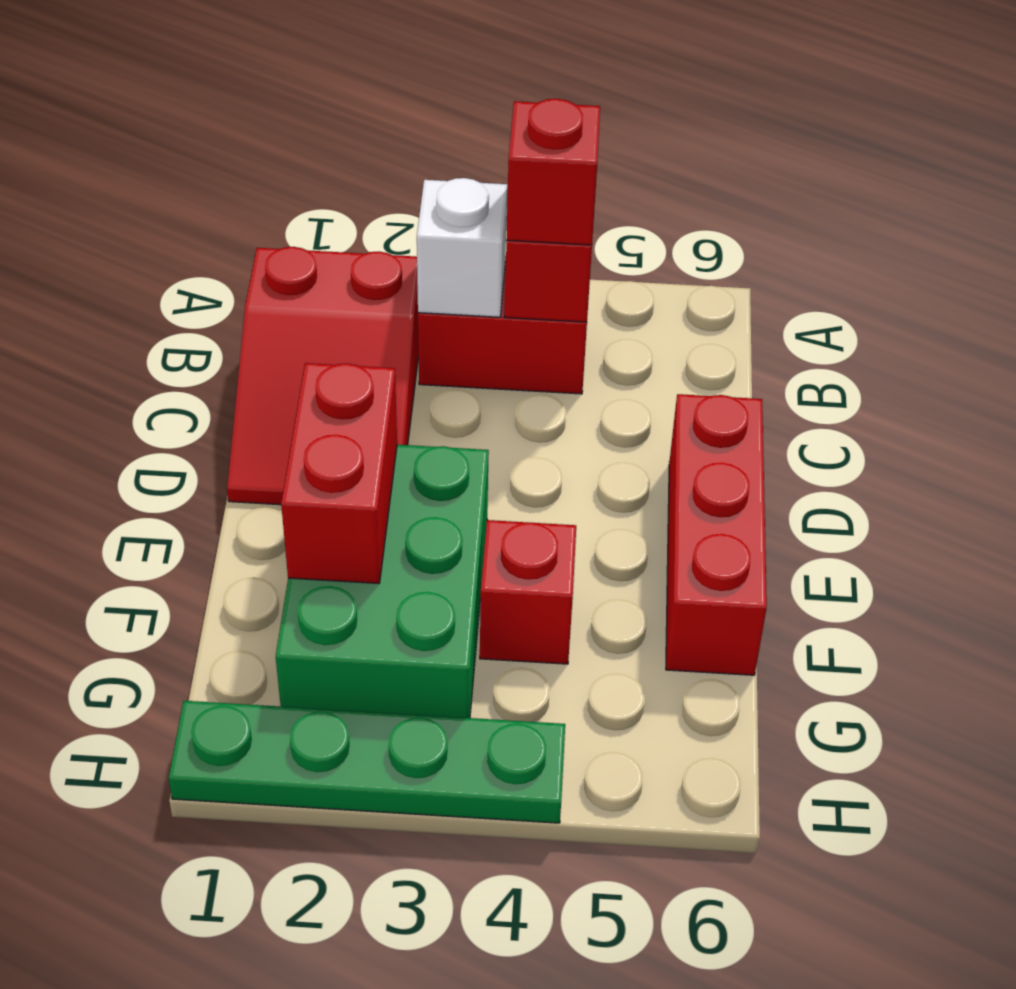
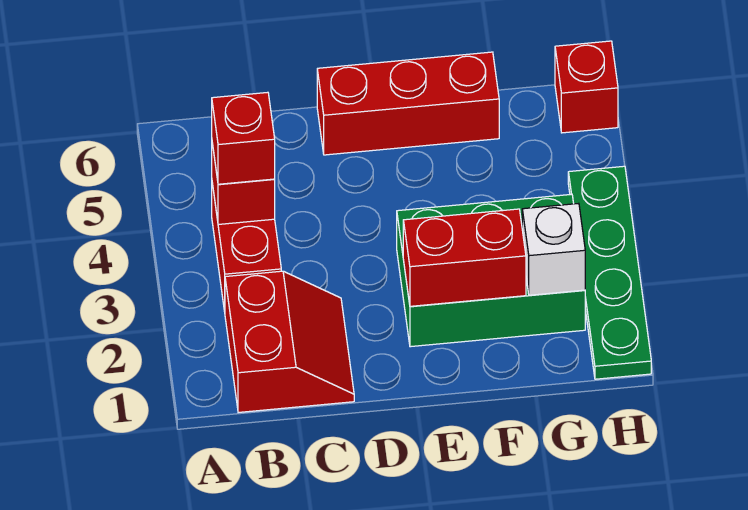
red slope B1:D2 level 1 top B -> red slope B1:C2 level 1 top B
white brick B3 level 2 -> white brick G2 level 2
red brick F4 level 1 -> red brick H6 level 1

